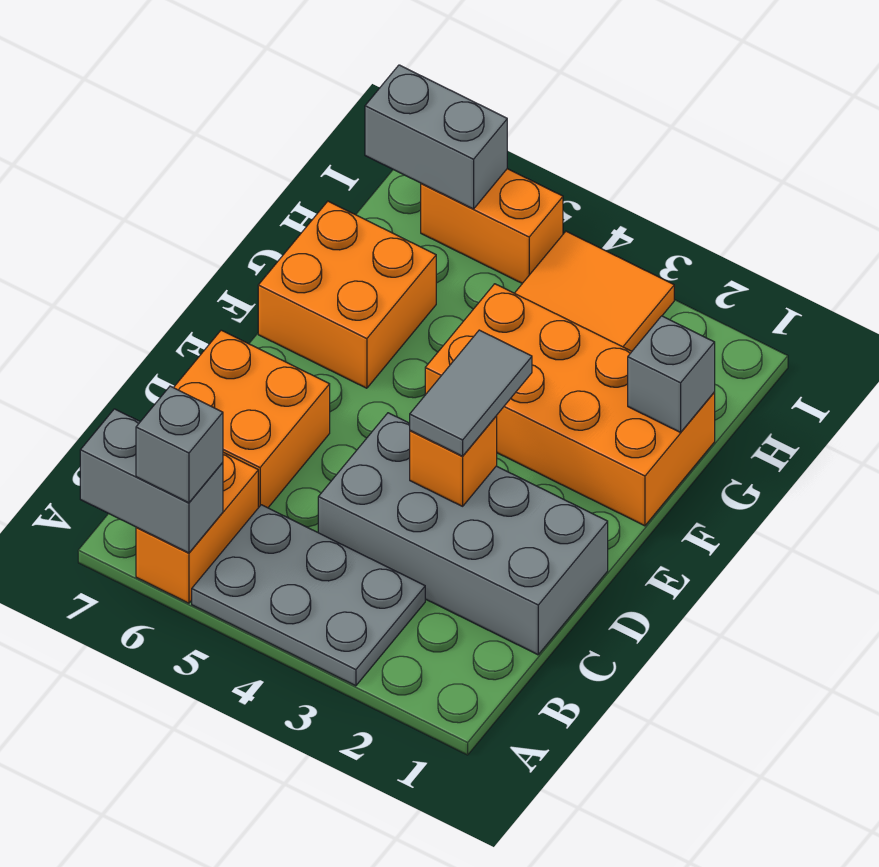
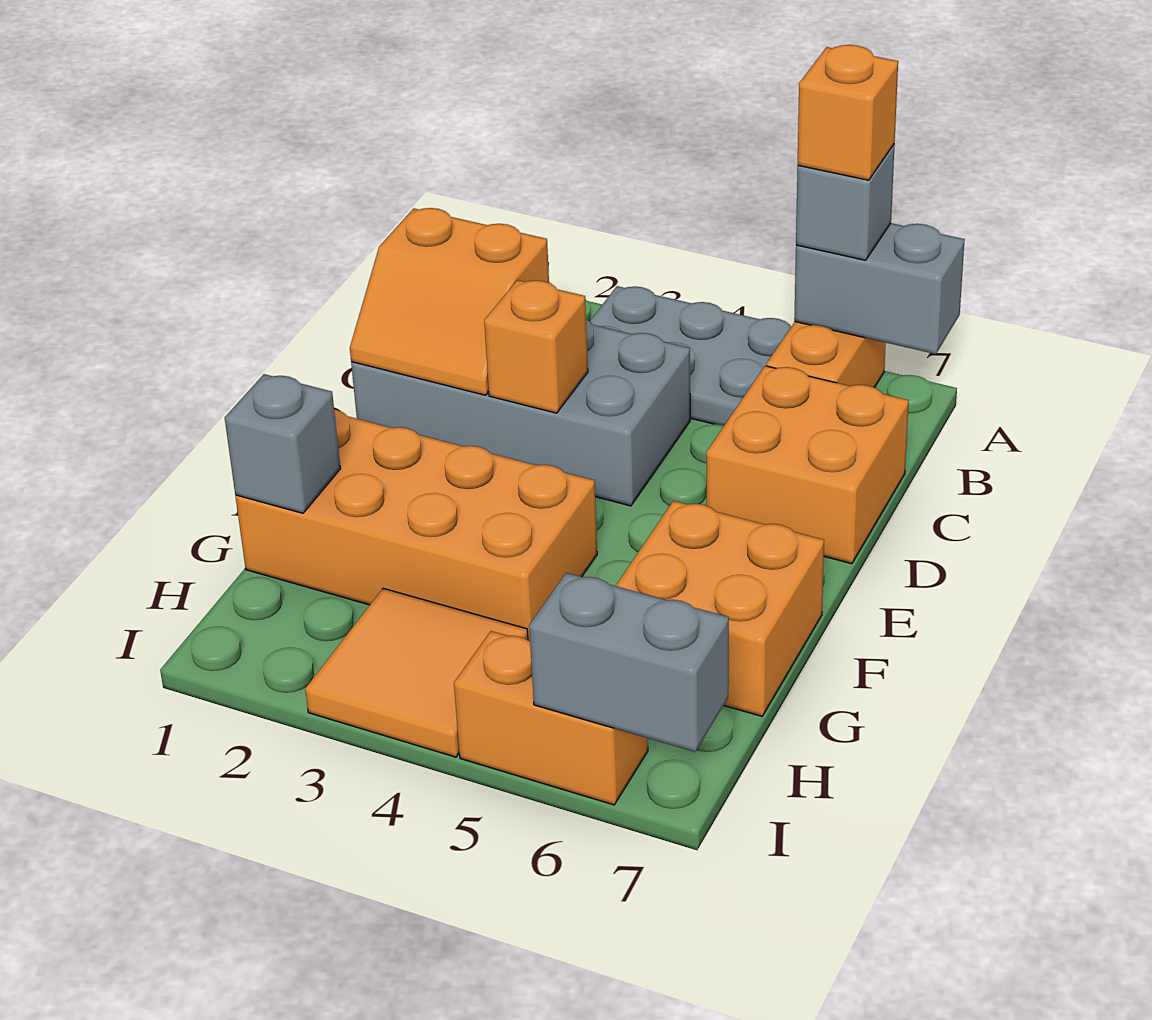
none -> orange brick A6 level 4
none -> orange slope C1:D2 level 2 top C
grey tile D3:E3 level 3 -> none

